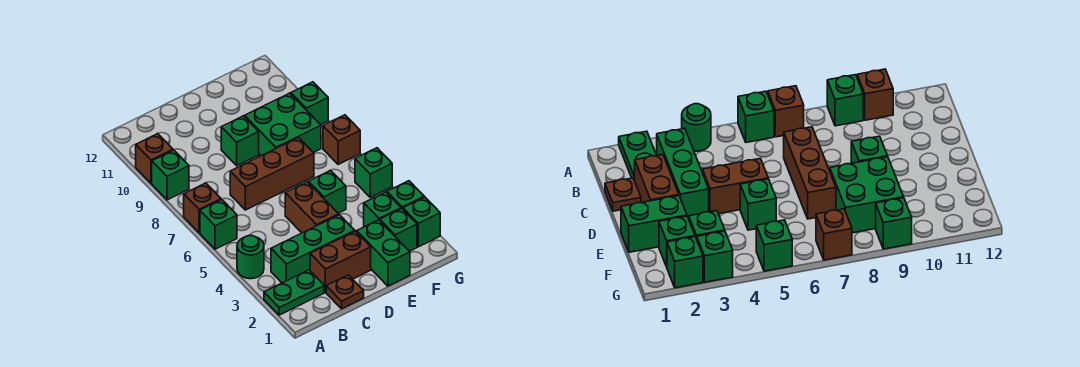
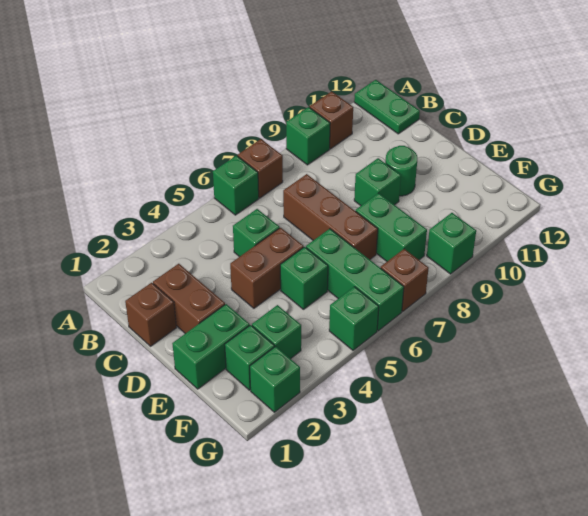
green plate A2:B2 level 1 -> green plate A12:B12 level 1
green round brick A4 level 1 -> green round brick D10 level 1
green brick B3:D3 level 1 -> green brick E6:G6 level 1
brown plate C1 level 1 -> brown brick C1 level 1
green brick E8:F9 level 1 -> green brick E8:F8 level 1
green brick G3 level 1 -> green brick C5 level 1

